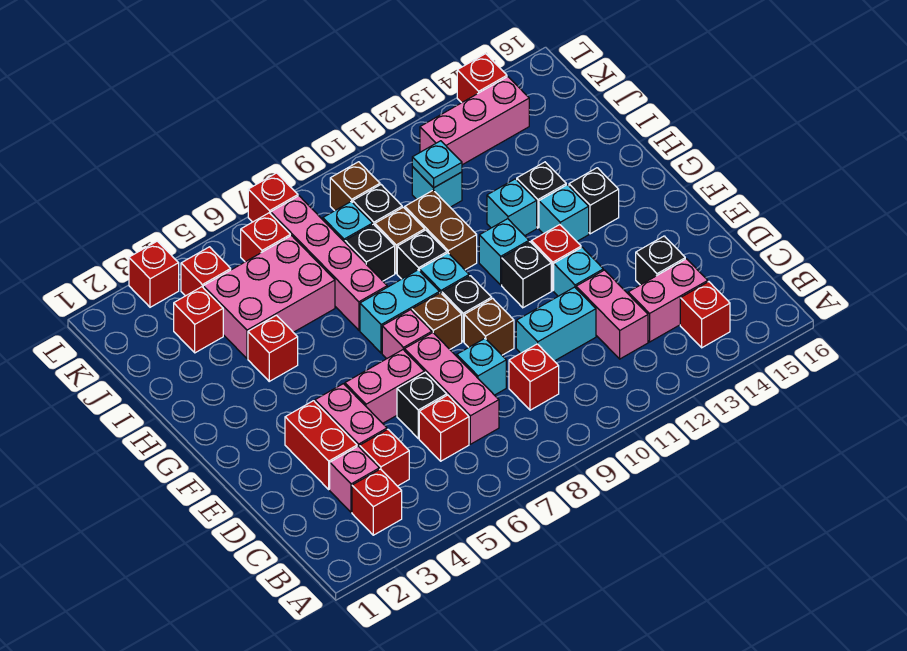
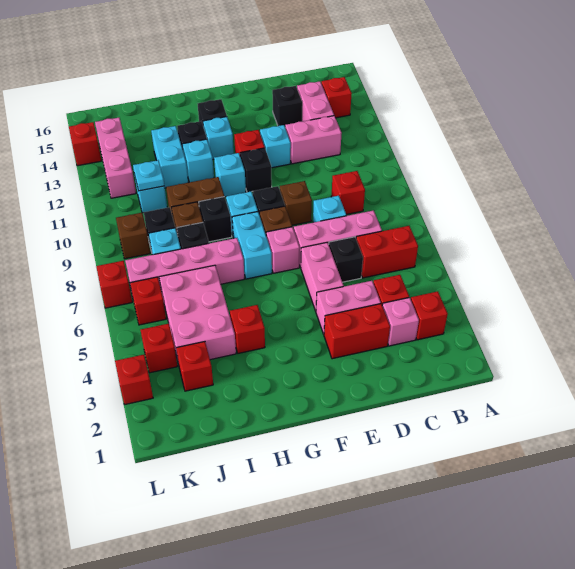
red brick C6 level 1 -> red brick B6:C6 level 1
cyan brick D10:D11 level 1 -> cyan brick I12:I13 level 1

